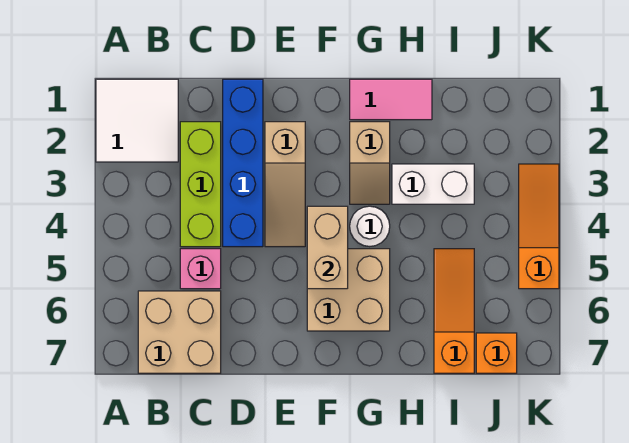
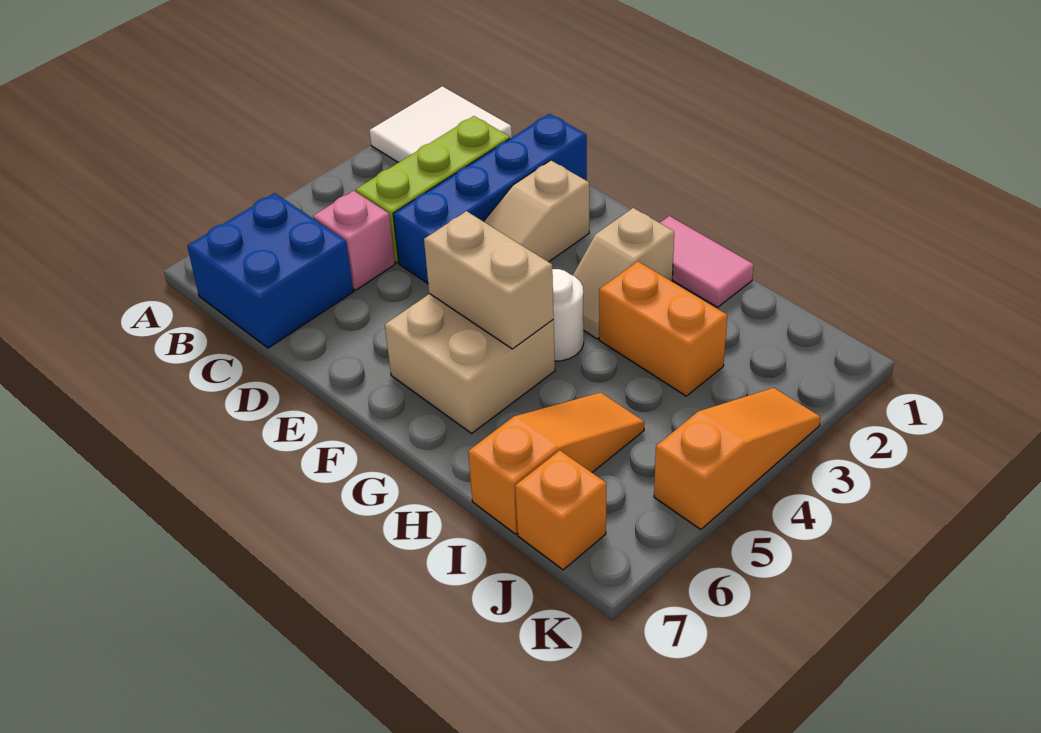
tan brick B6:C7 level 1 -> blue brick B6:C7 level 1
tan brick F4:F5 level 2 -> tan brick F5:G5 level 2
white brick H3:I3 level 1 -> orange brick H3:I3 level 1

